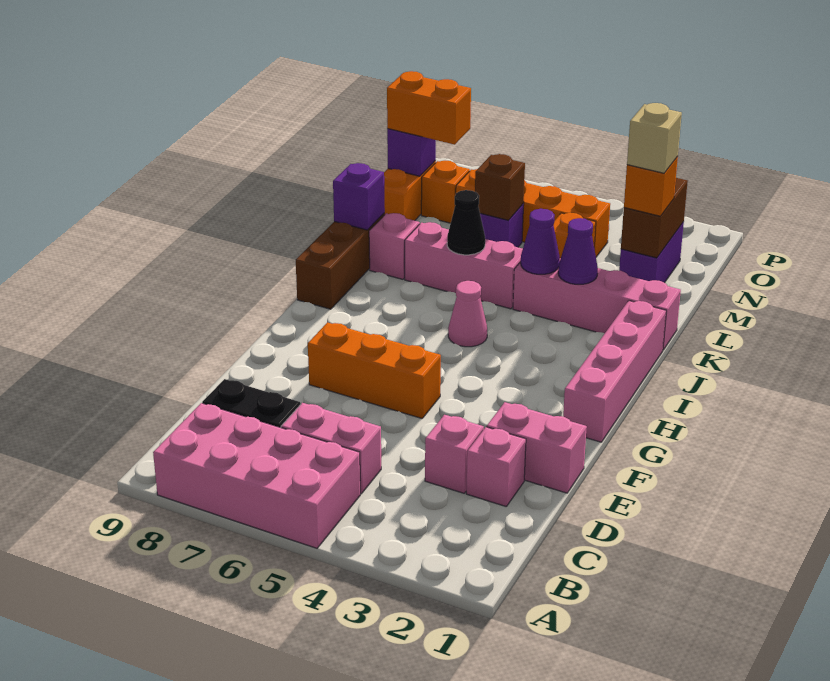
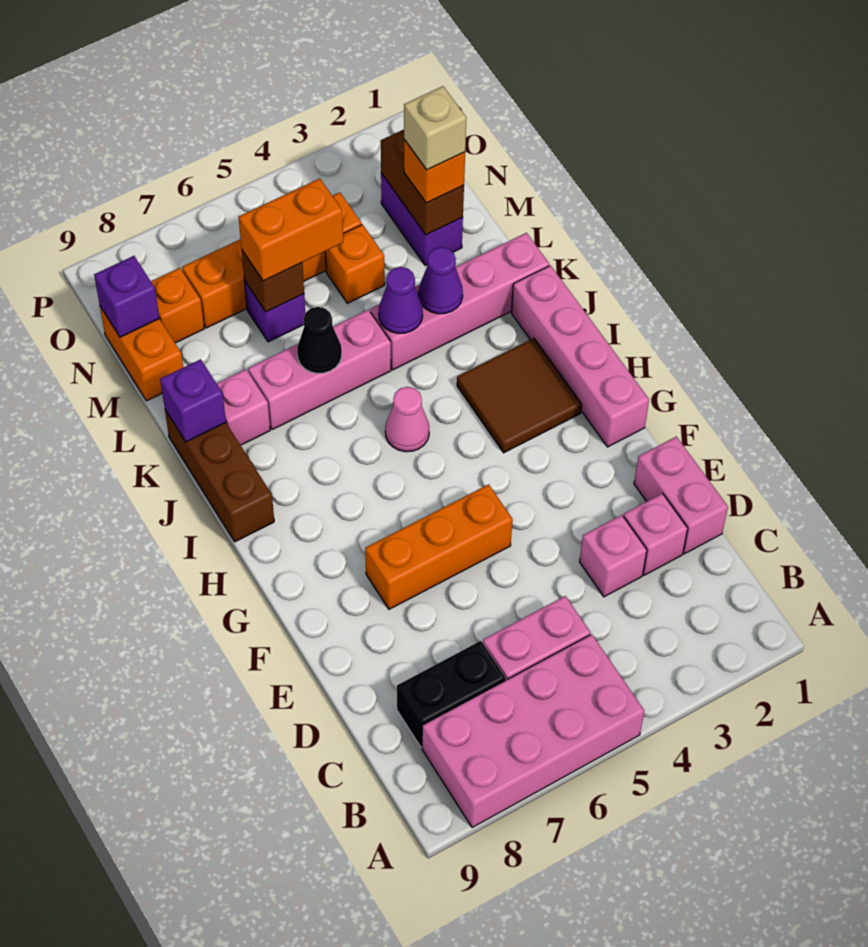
pink brick E1:E2 level 1 -> pink brick D1:E1 level 1
none -> brown tile H2:I3 level 1
orange brick N8:N9 level 3 -> orange brick M5:M6 level 3

